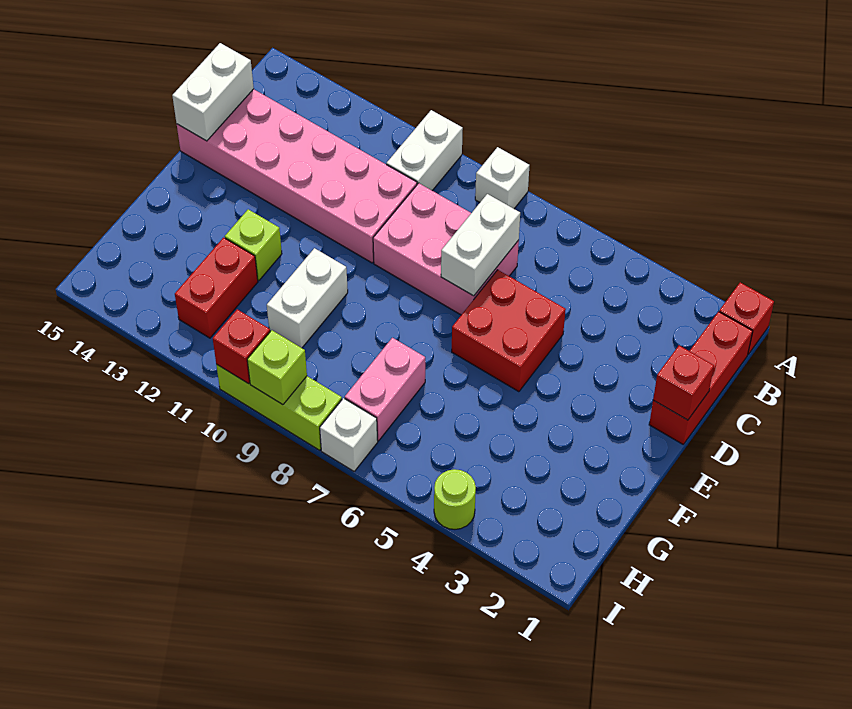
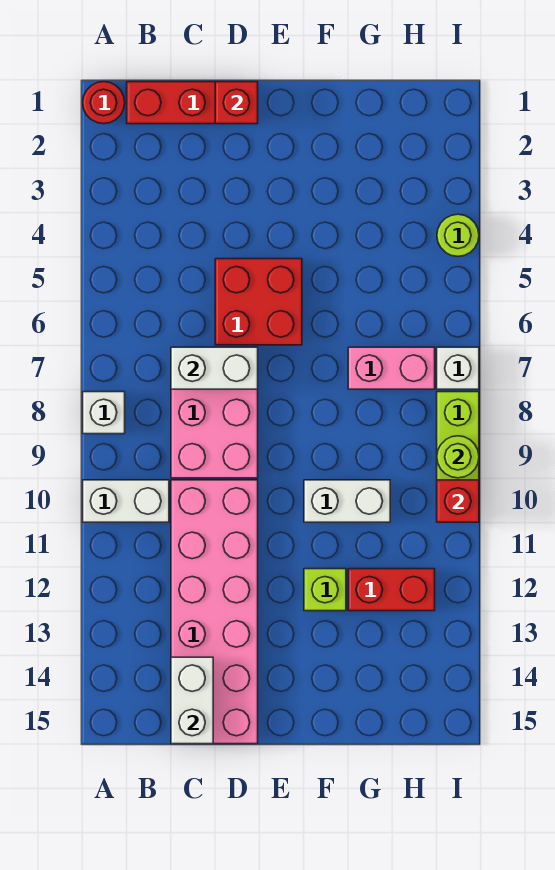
red brick A1 level 1 -> red round brick A1 level 1
white brick C15:D15 level 2 -> white brick C14:C15 level 2
lime brick I9 level 2 -> lime round brick I9 level 2

